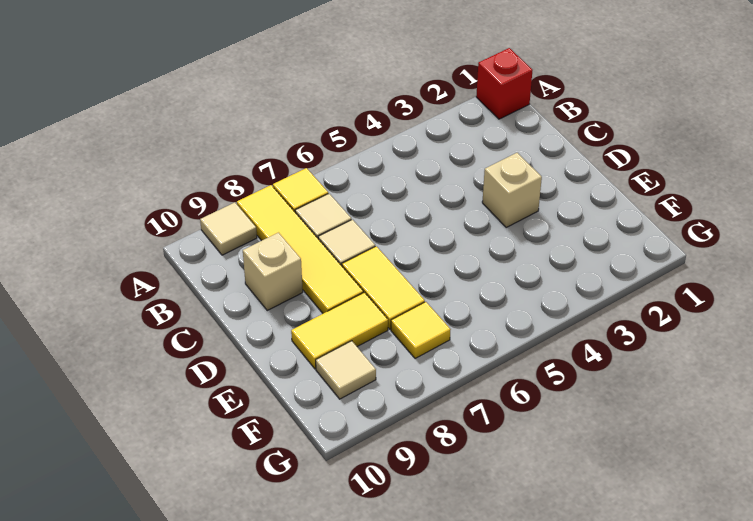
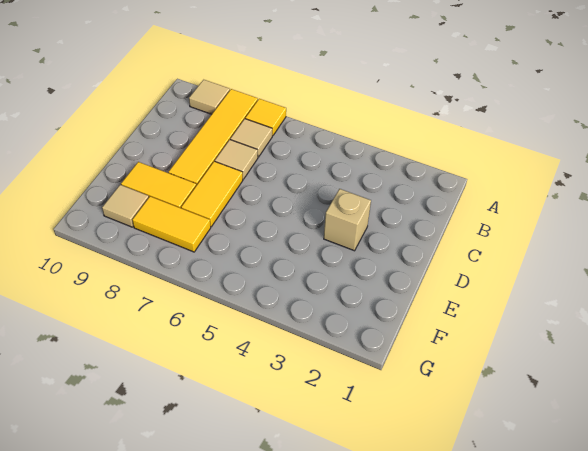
red brick A1 level 1 -> none
tan brick C9 level 1 -> none
yellow tile F7 level 1 -> yellow tile F7:F8 level 1

